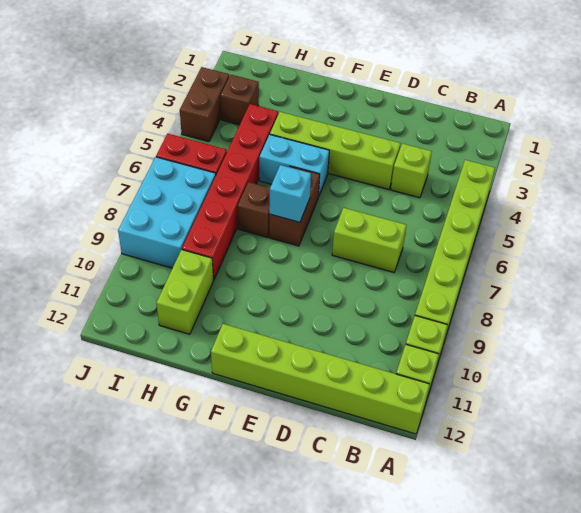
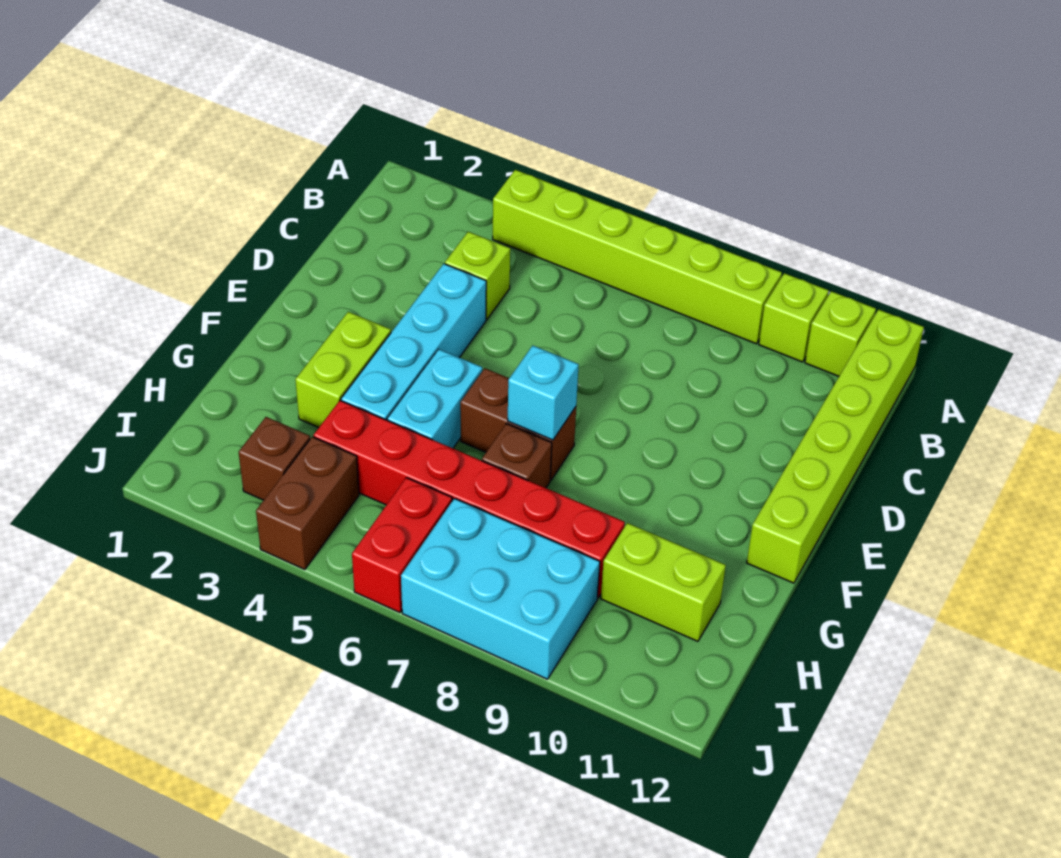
lime brick C7:D7 level 1 -> lime brick F3:G3 level 1
lime brick D4:G4 level 1 -> cyan brick D4:G4 level 1
brown brick J3:J4 level 1 -> brown brick I4:J4 level 1

